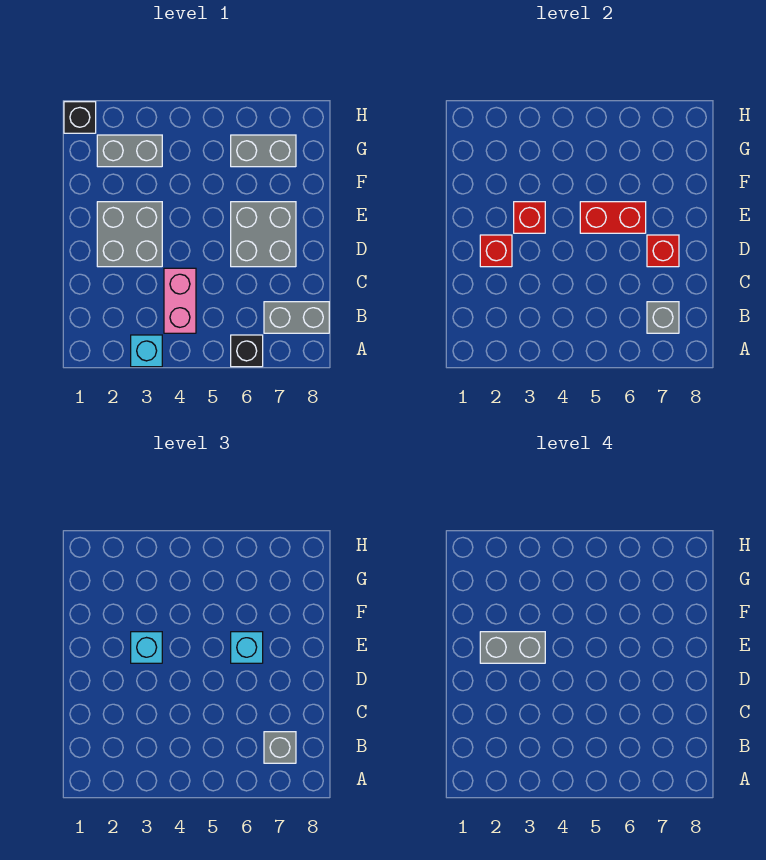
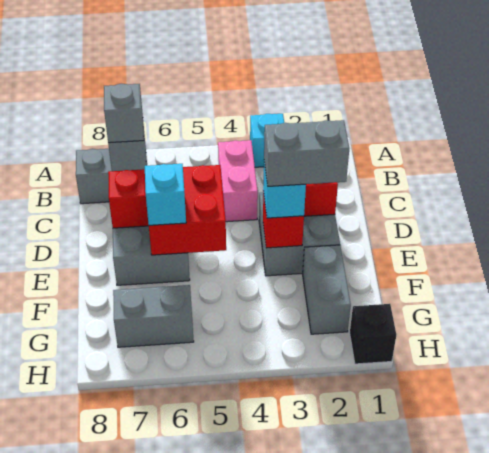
black brick A6 level 1 -> none
red brick E5:E6 level 2 -> red brick D5:E6 level 2
grey brick G2:G3 level 1 -> grey brick F2:G2 level 1

